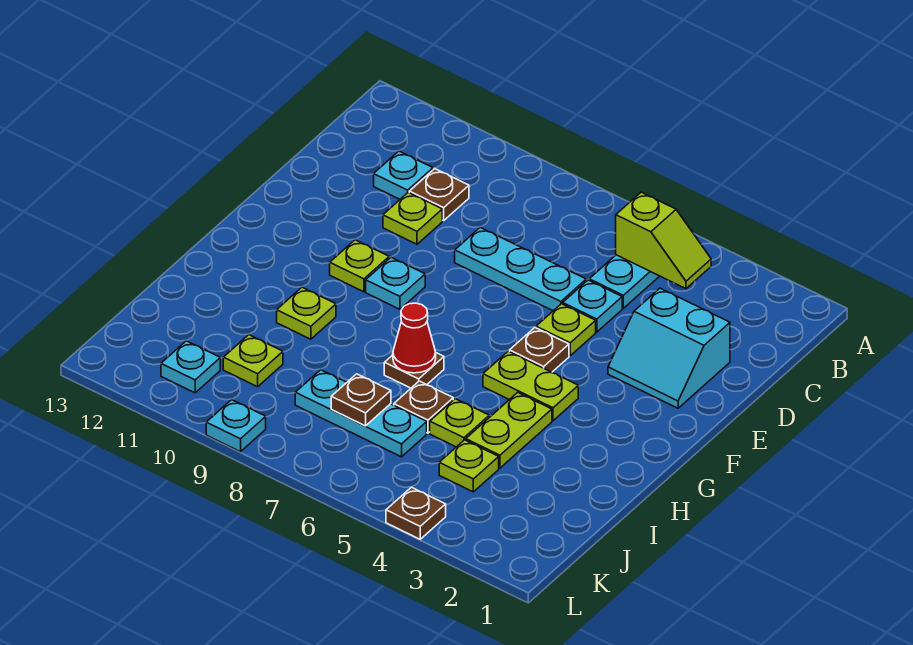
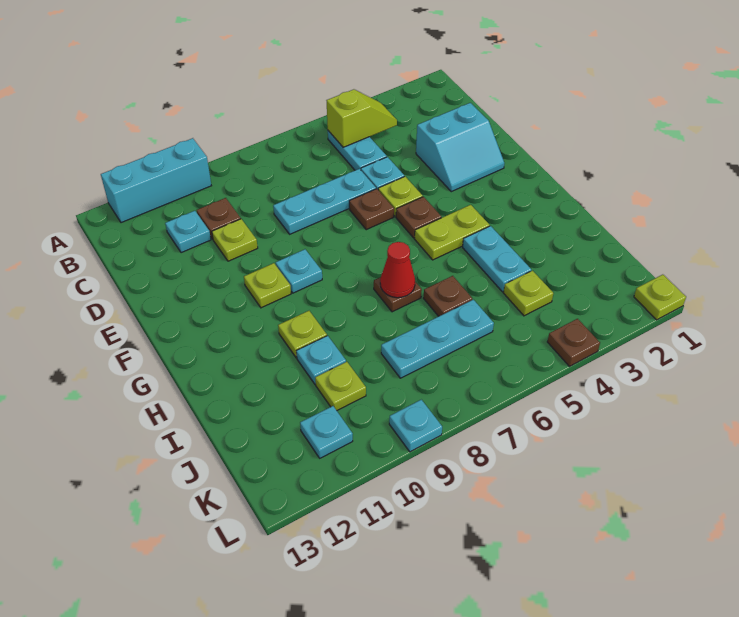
none -> cyan brick A10:A12 level 1
lime plate H4:I4 level 1 -> cyan plate H4:I4 level 1
lime plate I5 level 1 -> lime plate L1 level 1
none -> cyan plate I10 level 1
brown plate J7 level 2 -> brown plate E6 level 1

